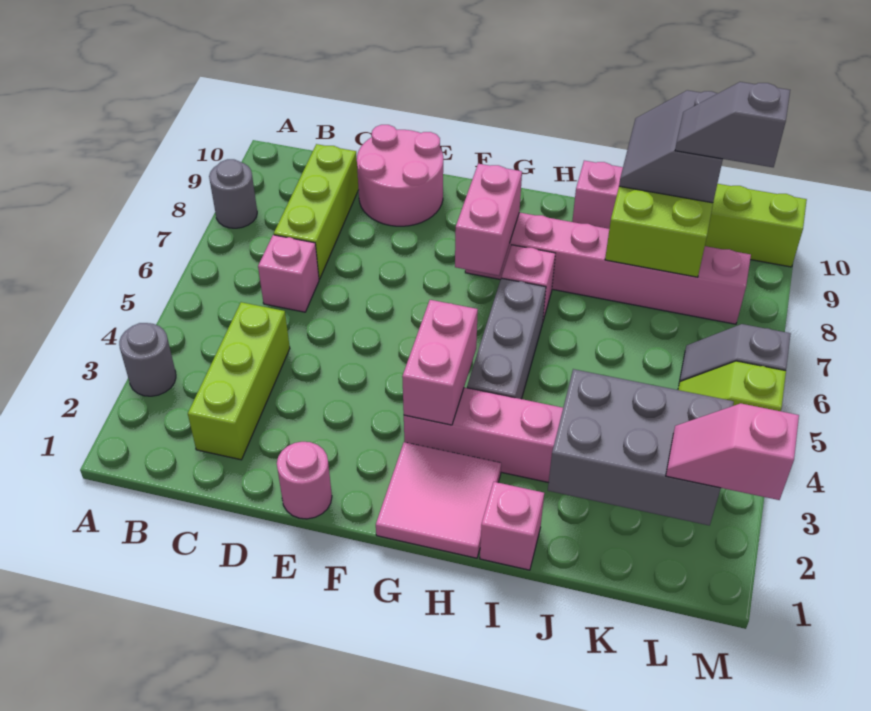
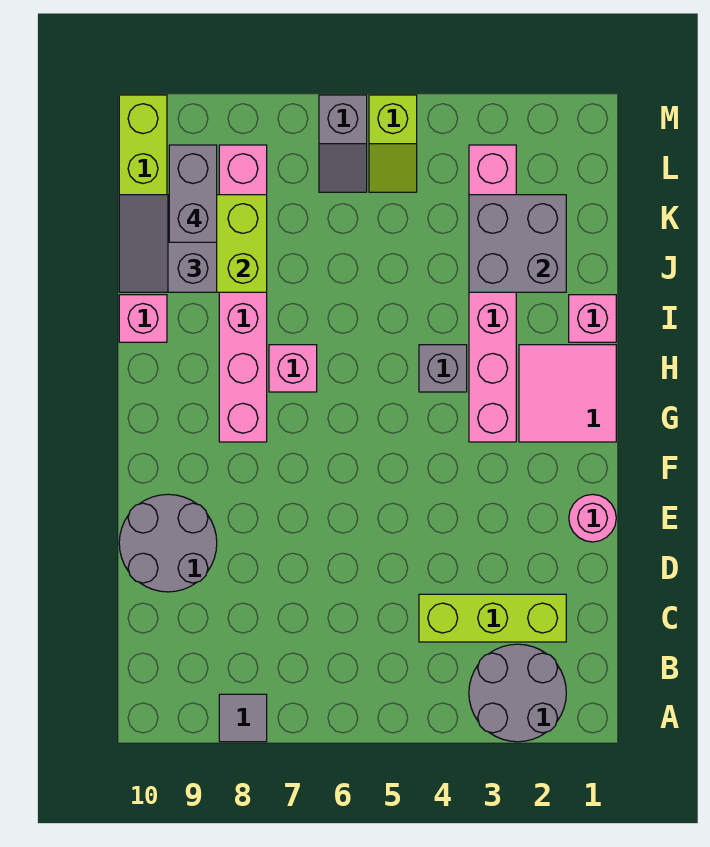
grey round brick A3 level 1 -> grey round brick A2:B3 level 1
grey round brick A8 level 1 -> grey tile A8 level 1
pink brick C6 level 1 -> none
lime brick C7:C9 level 1 -> none
pink round brick D9:E10 level 1 -> grey round brick D9:E10 level 1
pink brick G3:G4 level 2 -> none
pink brick G7:G8 level 2 -> none
grey brick H4:H6 level 1 -> grey brick H4 level 1
grey brick J2:L3 level 2 -> grey brick J2:K3 level 2
grey slope J9:K10 level 3 top K -> grey slope J9:K10 level 3 top 9
grey slope K9:L9 level 4 top L -> grey brick K9:L9 level 4
pink slope L2:M2 level 3 top M -> none

